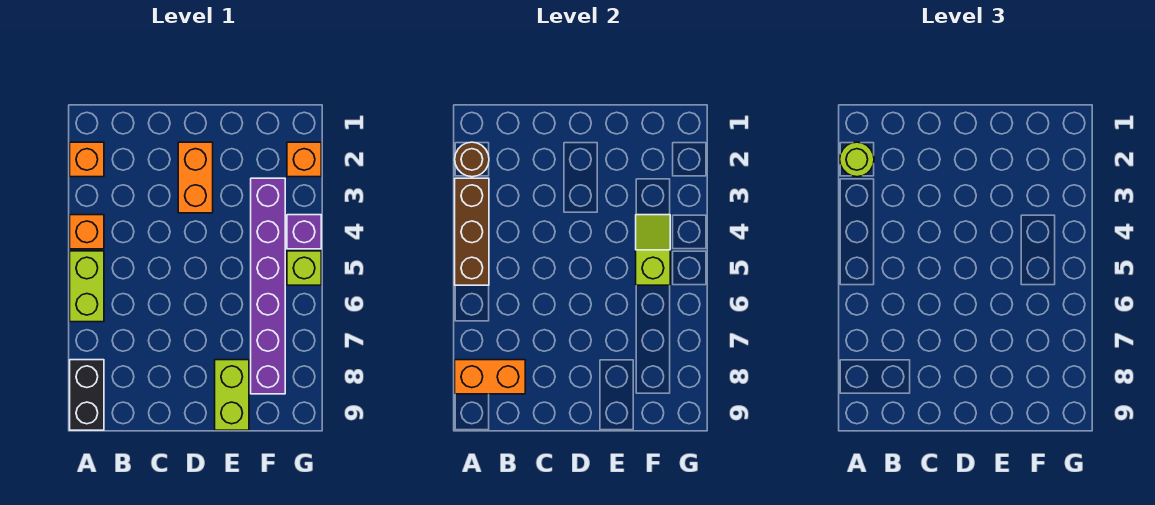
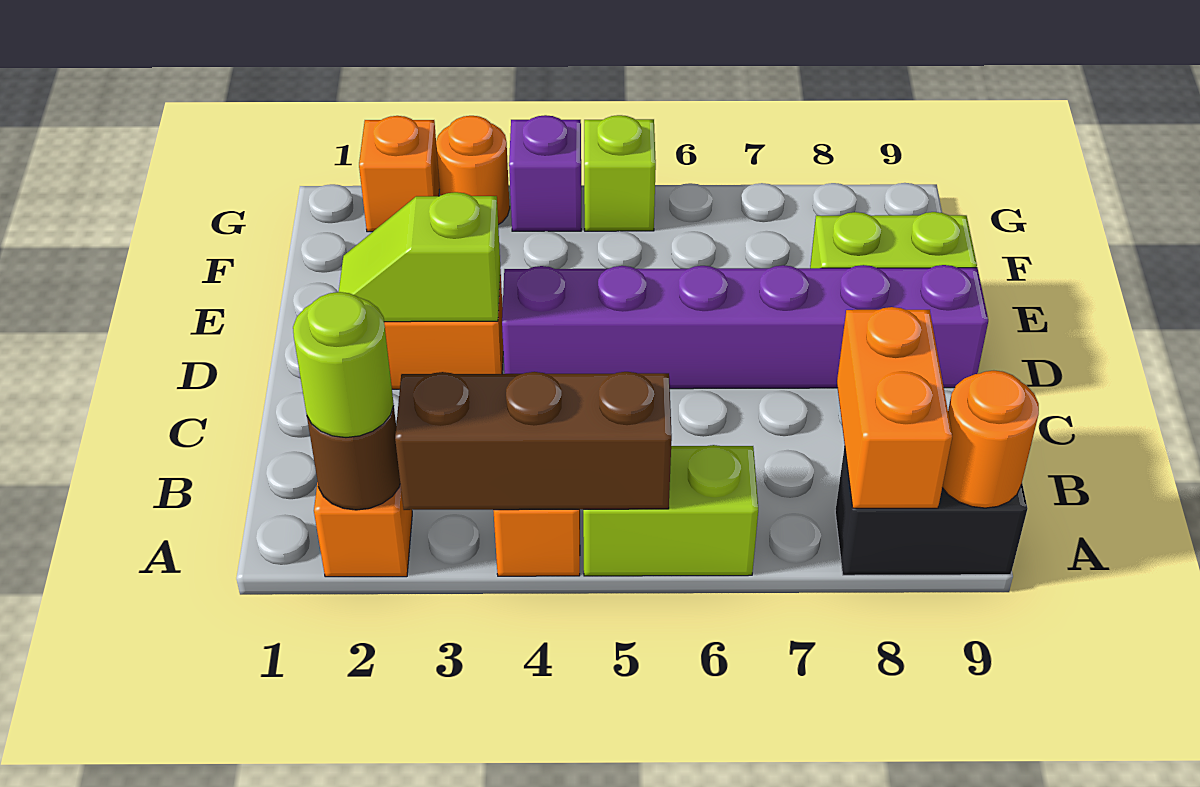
none -> orange round brick A9 level 2
purple brick F3:F8 level 1 -> purple brick D4:D9 level 1
lime slope F4:F5 level 2 top 5 -> lime slope D2:D3 level 2 top 3
none -> orange round brick G3 level 1

